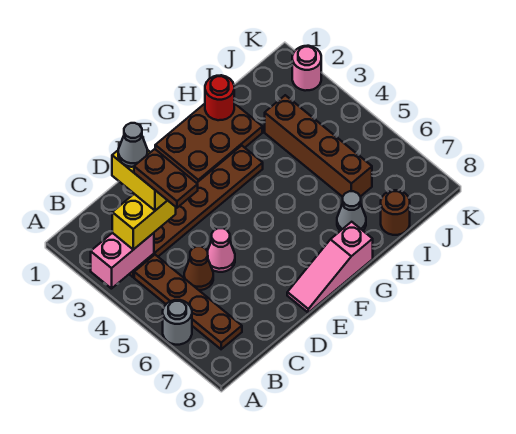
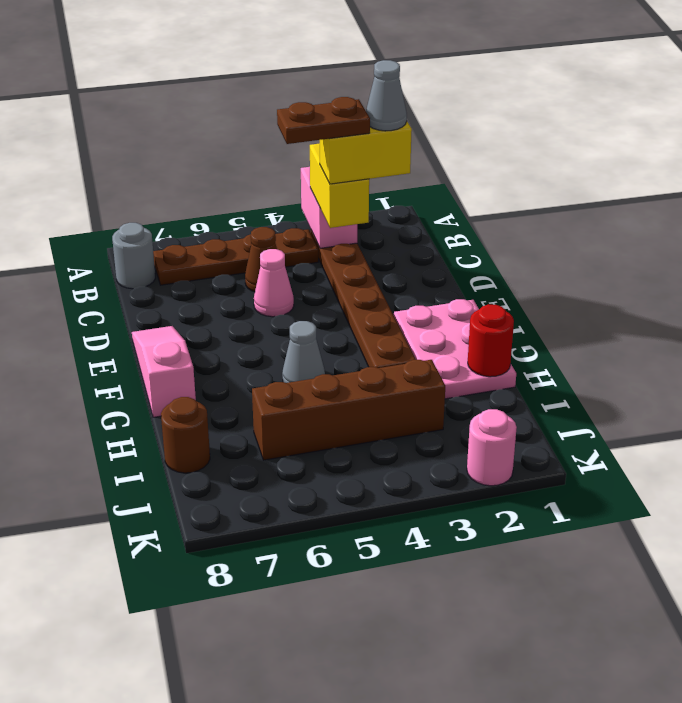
grey round brick A6 level 1 -> grey round brick B8 level 1
brown plate F1:H2 level 1 -> pink plate F1:H2 level 1
grey cone H7 level 1 -> grey cone G5 level 1

